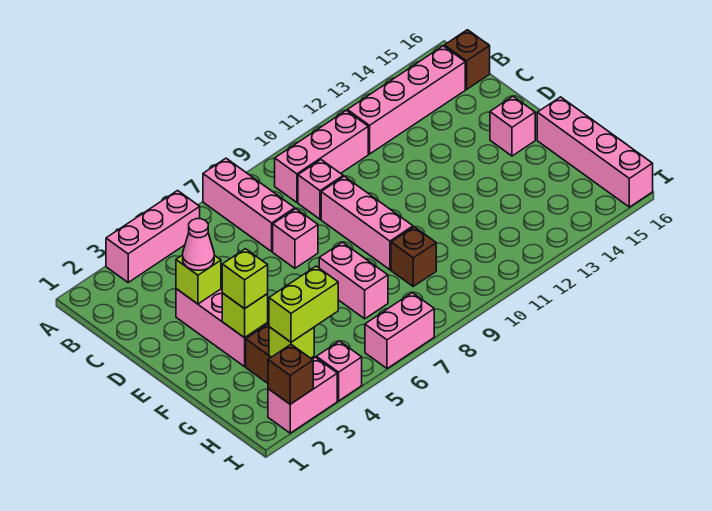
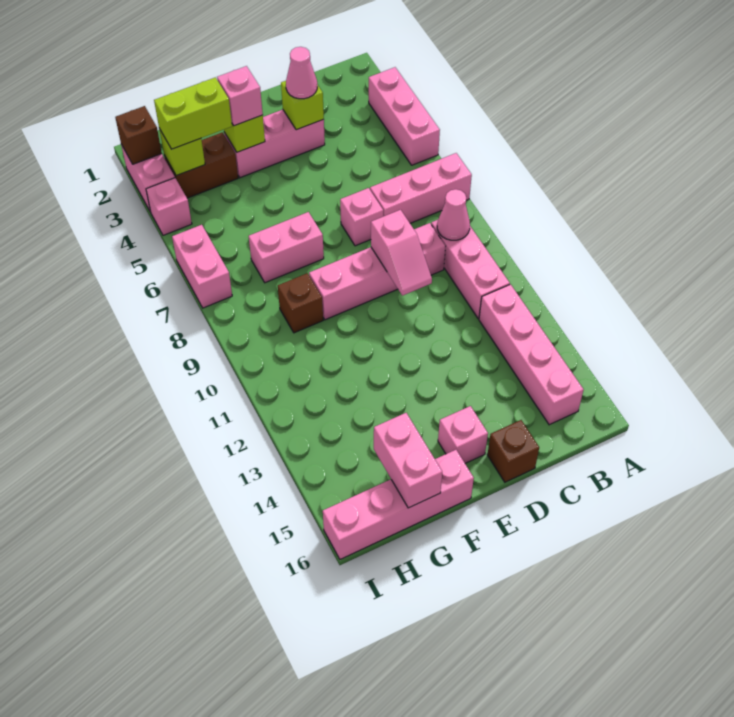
none -> pink cone B9 level 2
brown brick B16 level 1 -> brown brick D16 level 1
none -> pink slope D9:D10 level 2 top 9
lime brick F3 level 3 -> pink brick F3 level 3
none -> pink brick G15:G16 level 2
lime brick H3:H4 level 3 -> lime brick G3:H3 level 3

